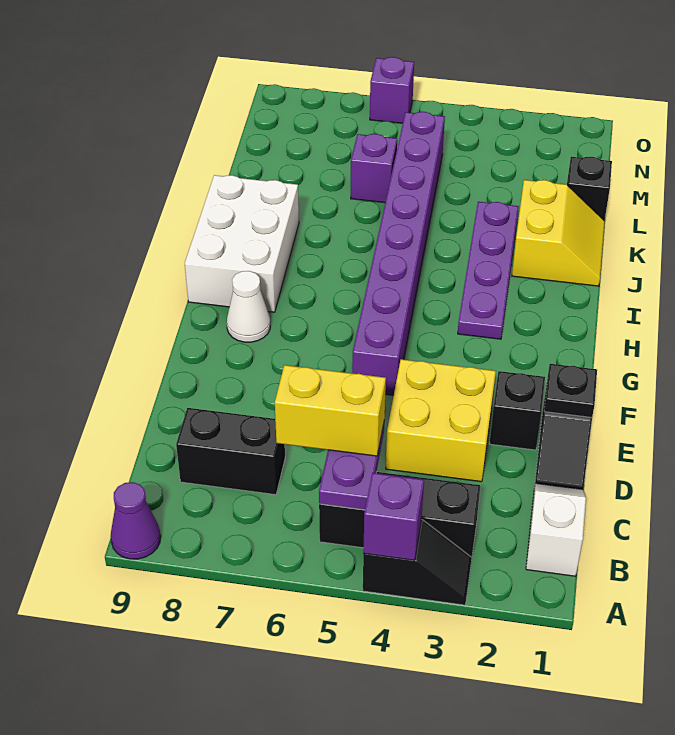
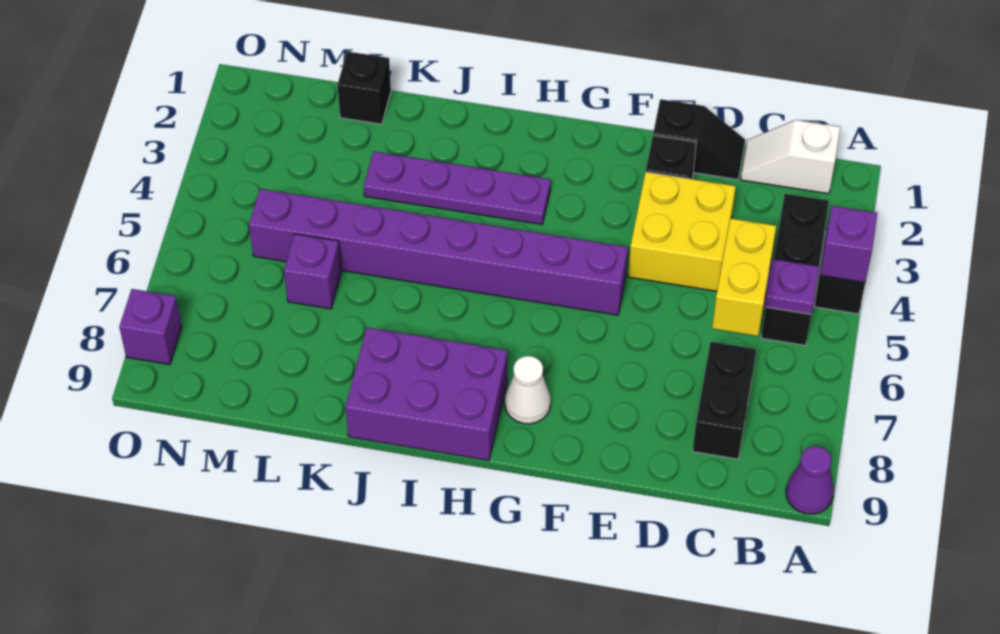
black plate E1 level 2 -> none
white brick H8:J9 level 1 -> purple brick H8:J9 level 1
yellow slope J1:K2 level 1 top 2 -> none
purple brick O6 level 1 -> purple brick O8 level 1

